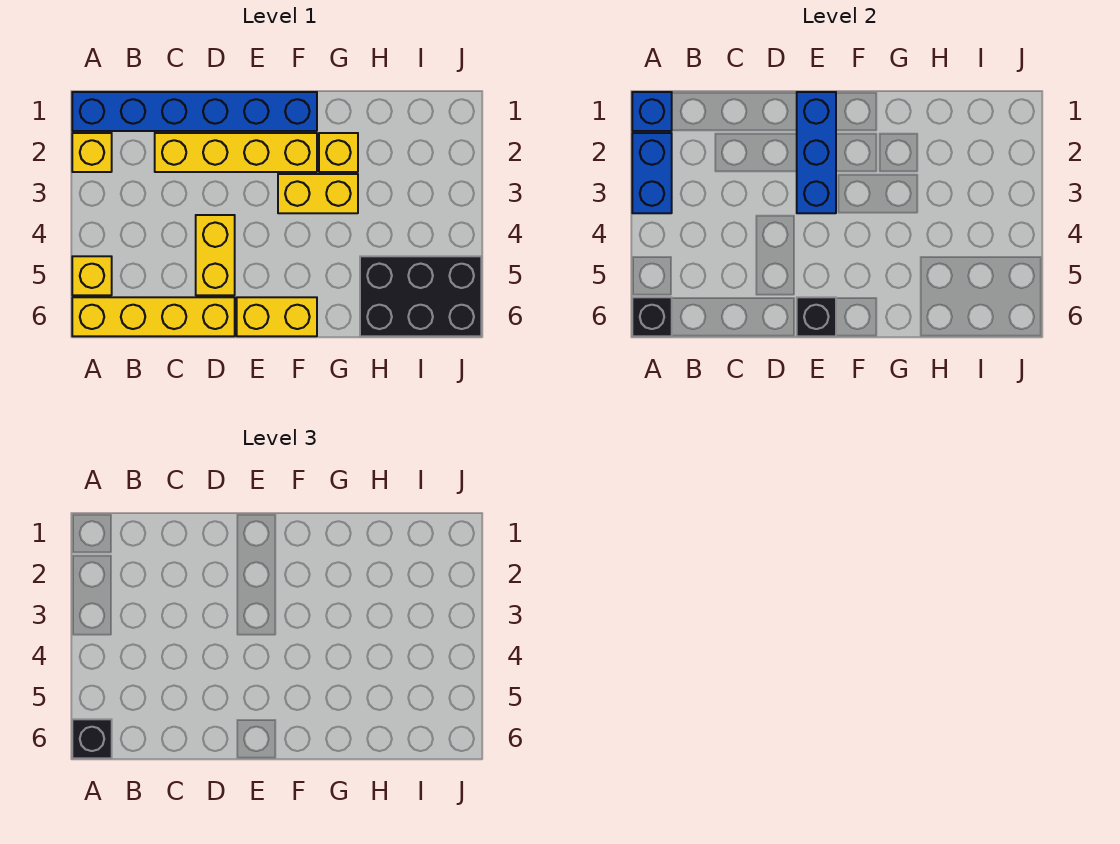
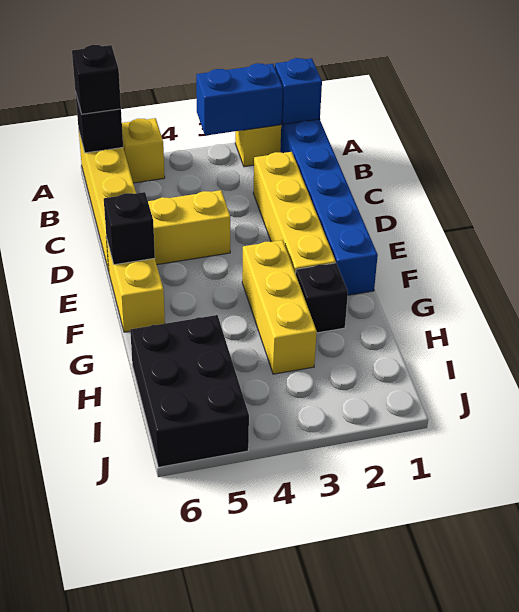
blue brick E1:E3 level 2 -> none
yellow brick F3:G3 level 1 -> yellow brick F3:H3 level 1
yellow brick G2 level 1 -> black brick G2 level 1

